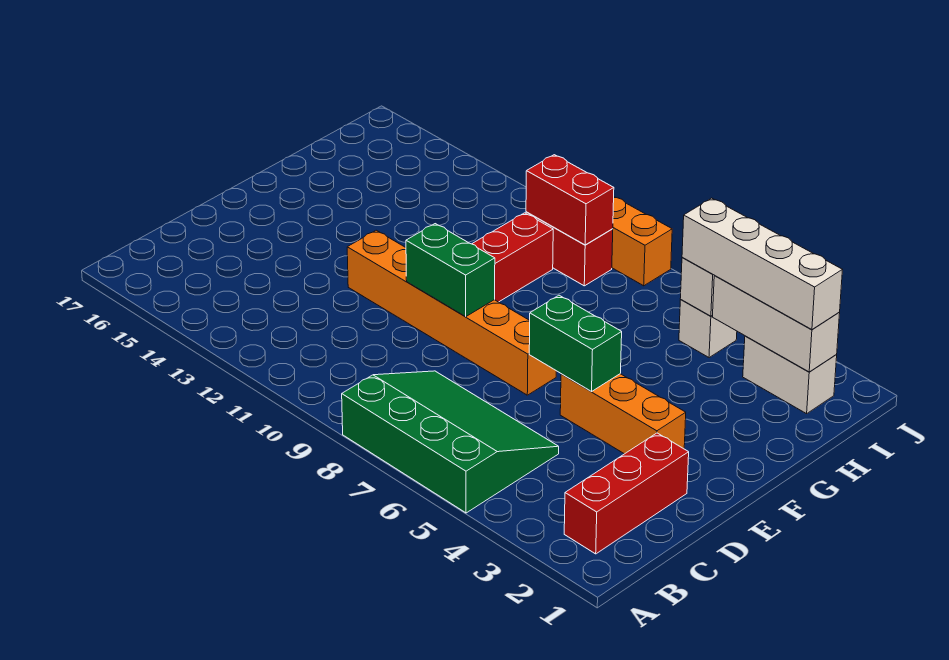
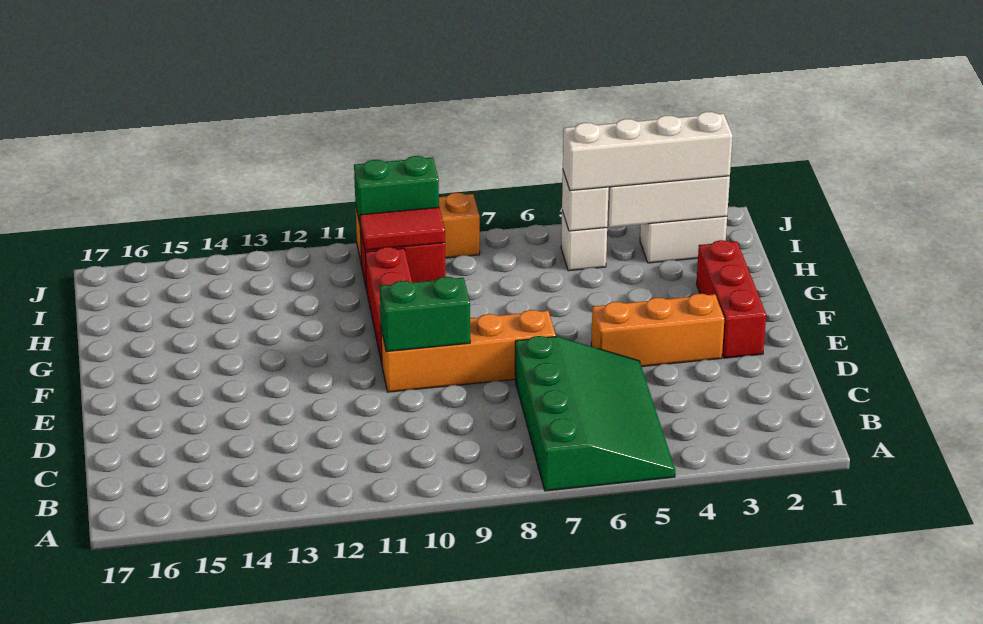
green slope A5:C8 level 1 top A -> green slope A5:D7 level 1 top 7
red brick B2:D2 level 1 -> red brick E2:G2 level 1
green brick E5:E6 level 2 -> green brick J9:J10 level 2
orange brick E7:E12 level 1 -> orange brick E7:E10 level 1
red brick I9:I10 level 2 -> red tile I9:I10 level 2

